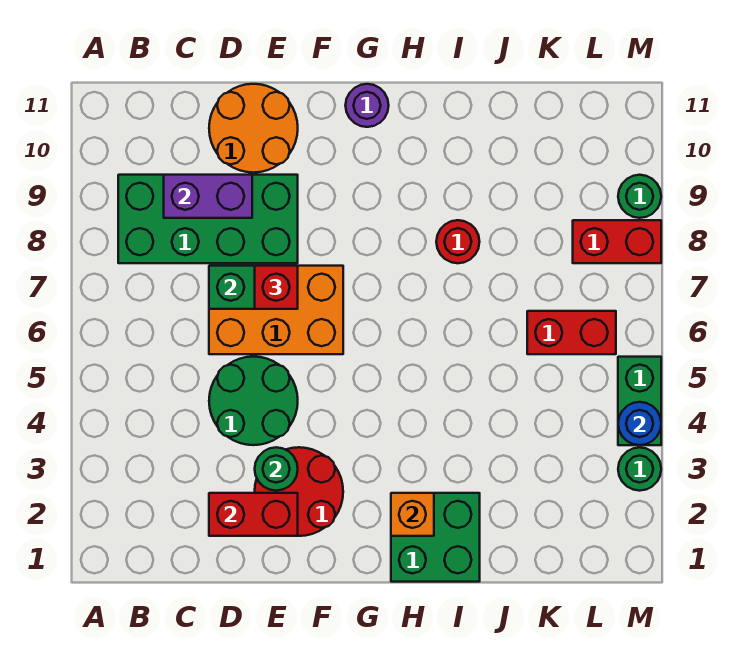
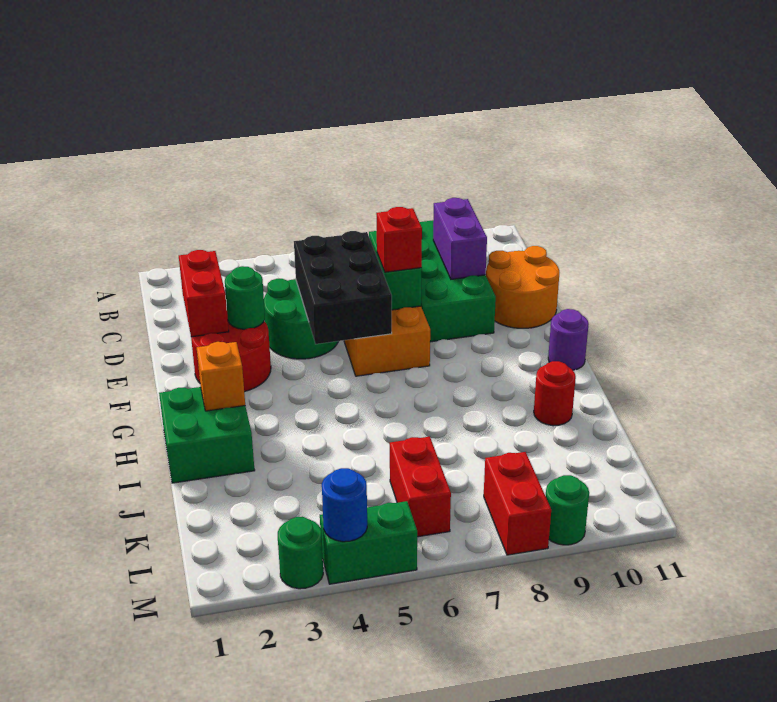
none -> black brick D5:F6 level 2
red round brick I8 level 1 -> red round brick I10 level 1

